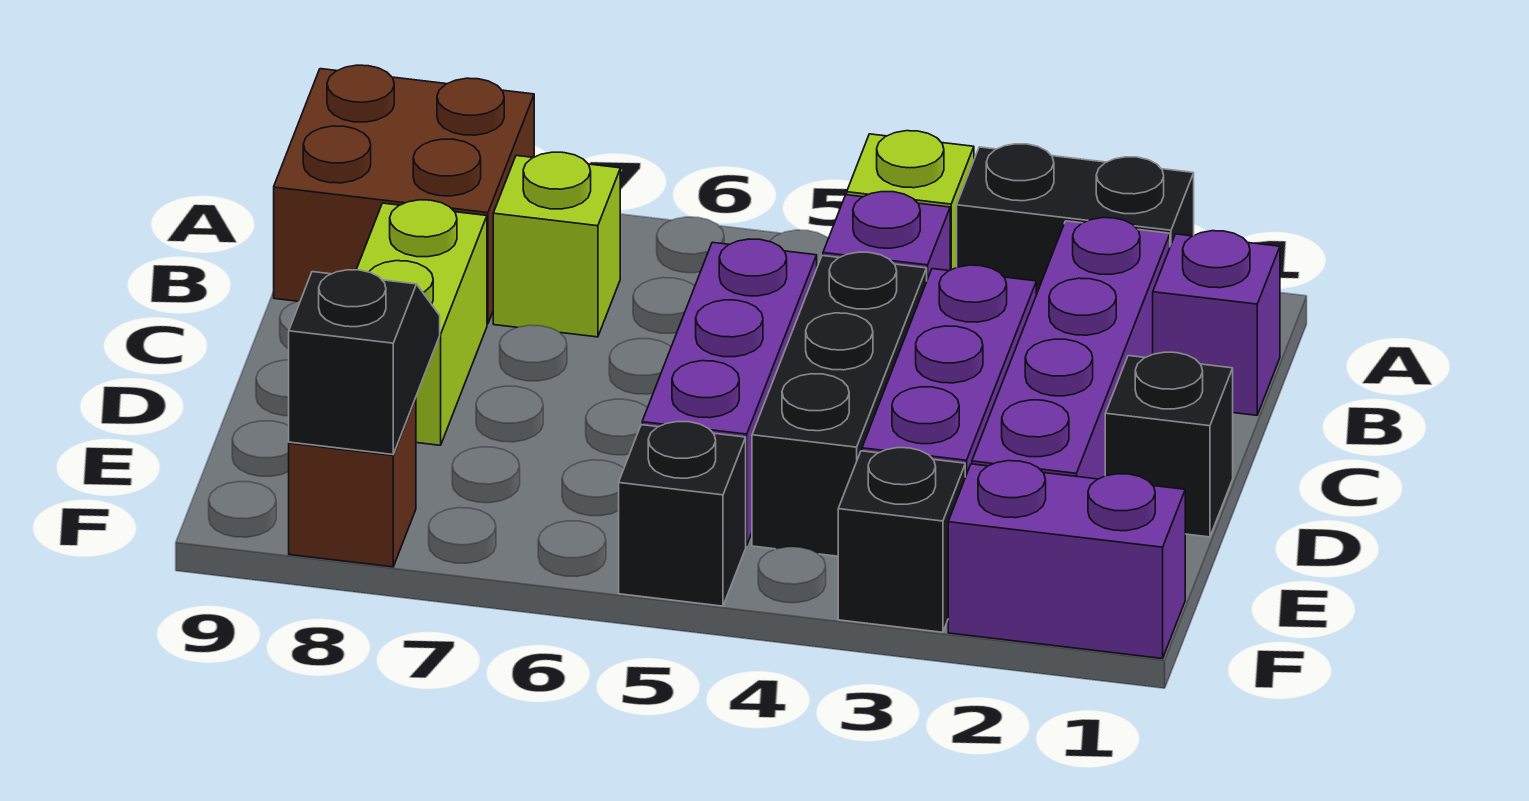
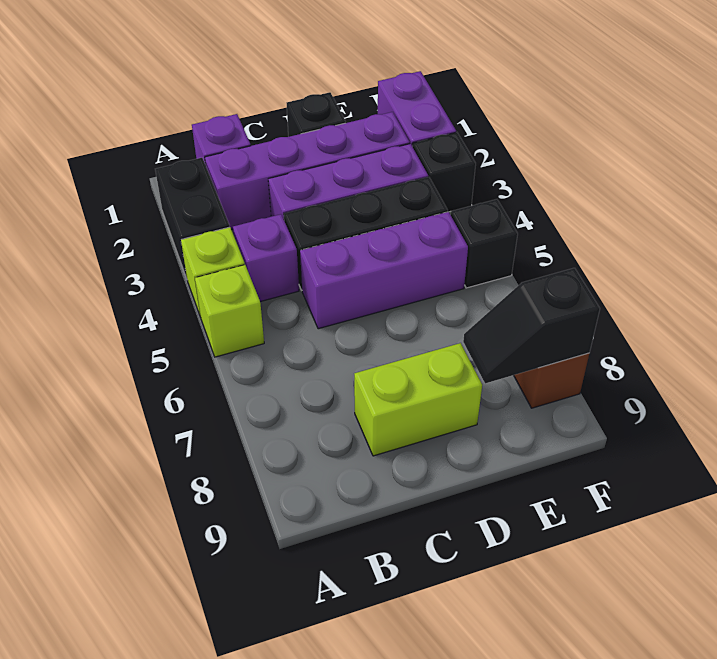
brown brick A8:B9 level 1 -> none
lime brick B7 level 1 -> lime brick A5 level 1

